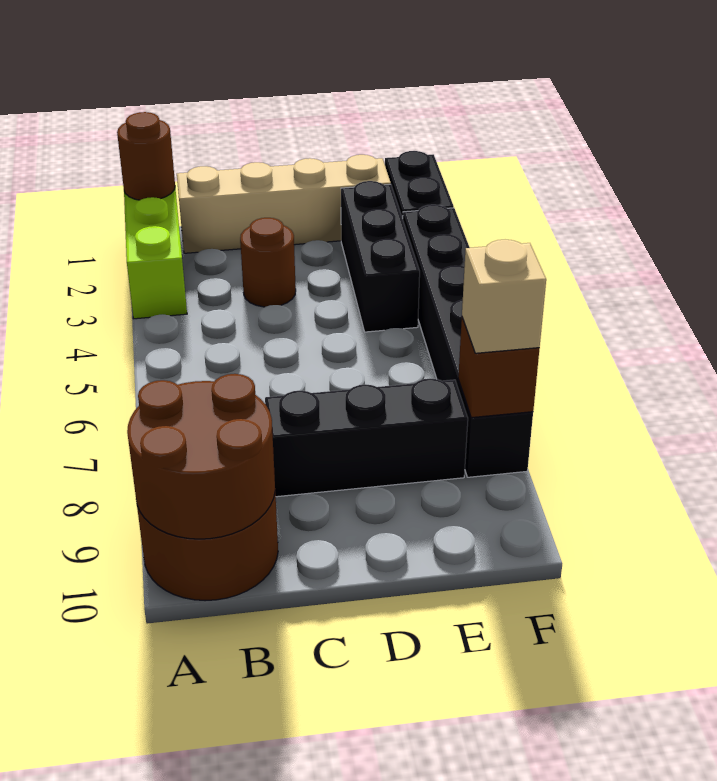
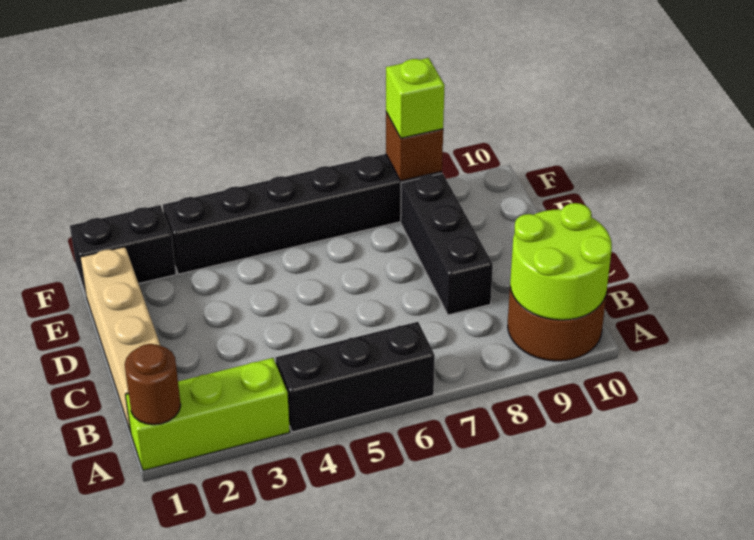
brown round brick A9:B10 level 2 -> lime round brick A9:B10 level 2
brown round brick C3 level 1 -> none
black brick E2:E4 level 1 -> black brick A4:A6 level 1
tan brick F8 level 3 -> lime brick F8 level 3

